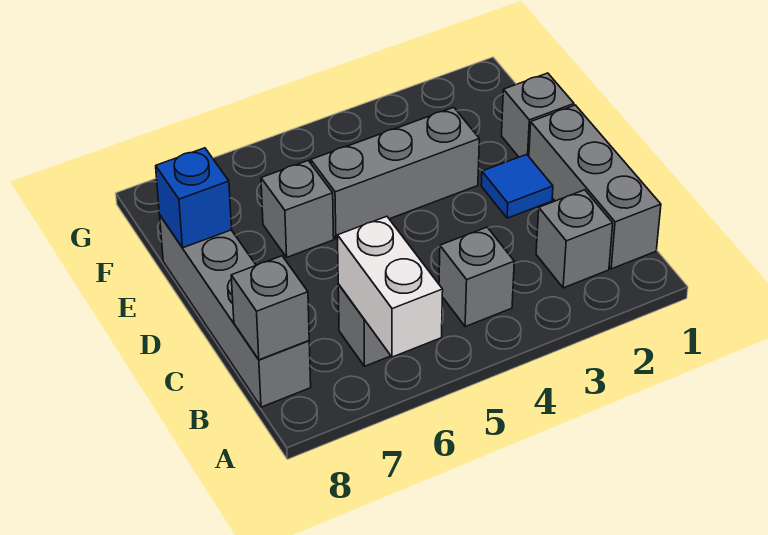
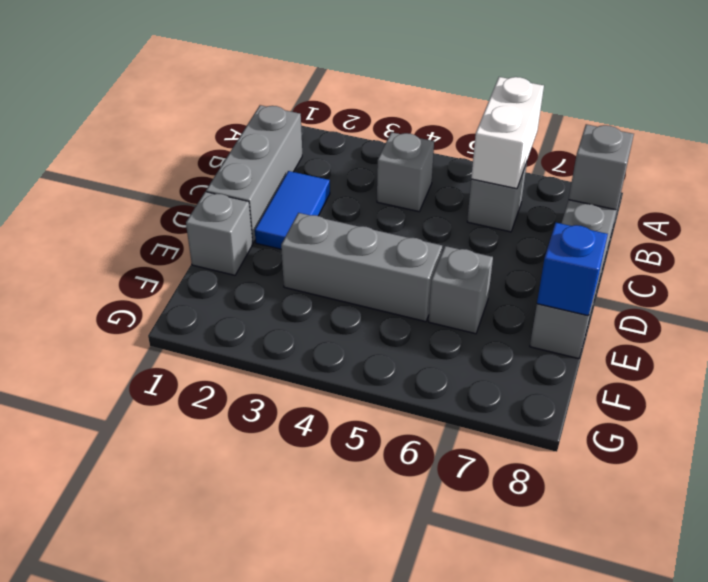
grey brick B2 level 1 -> none
blue tile D2 level 1 -> blue tile C2:D2 level 1

